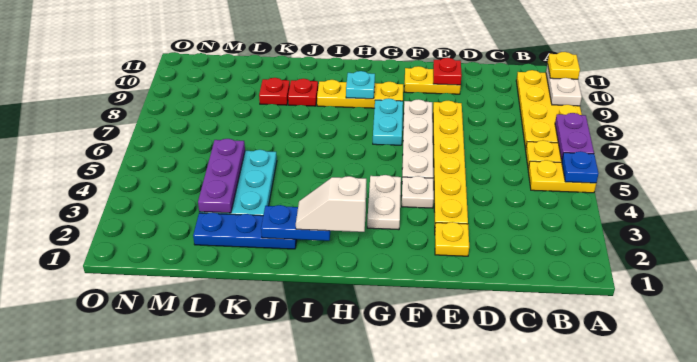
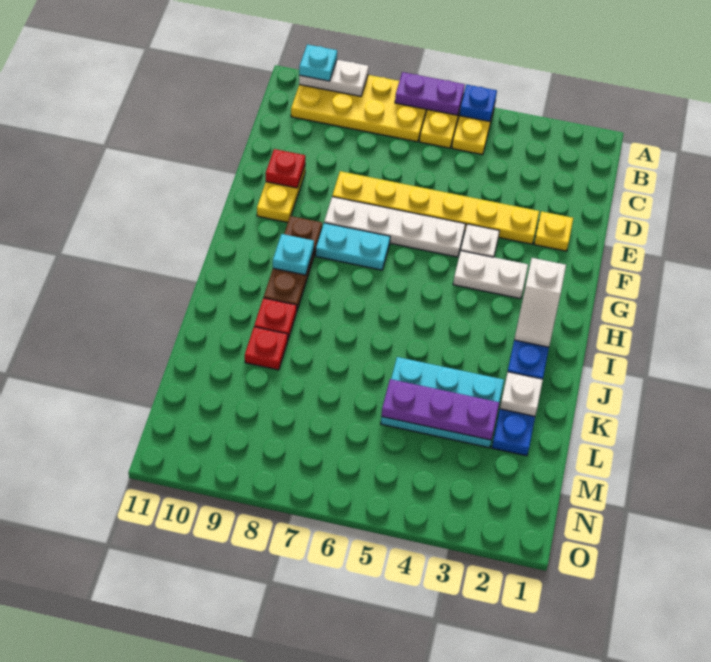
yellow plate A10 level 3 -> cyan plate A10 level 3
yellow plate G9:I9 level 1 -> brown plate G9:I9 level 1
none -> white plate K2 level 2

